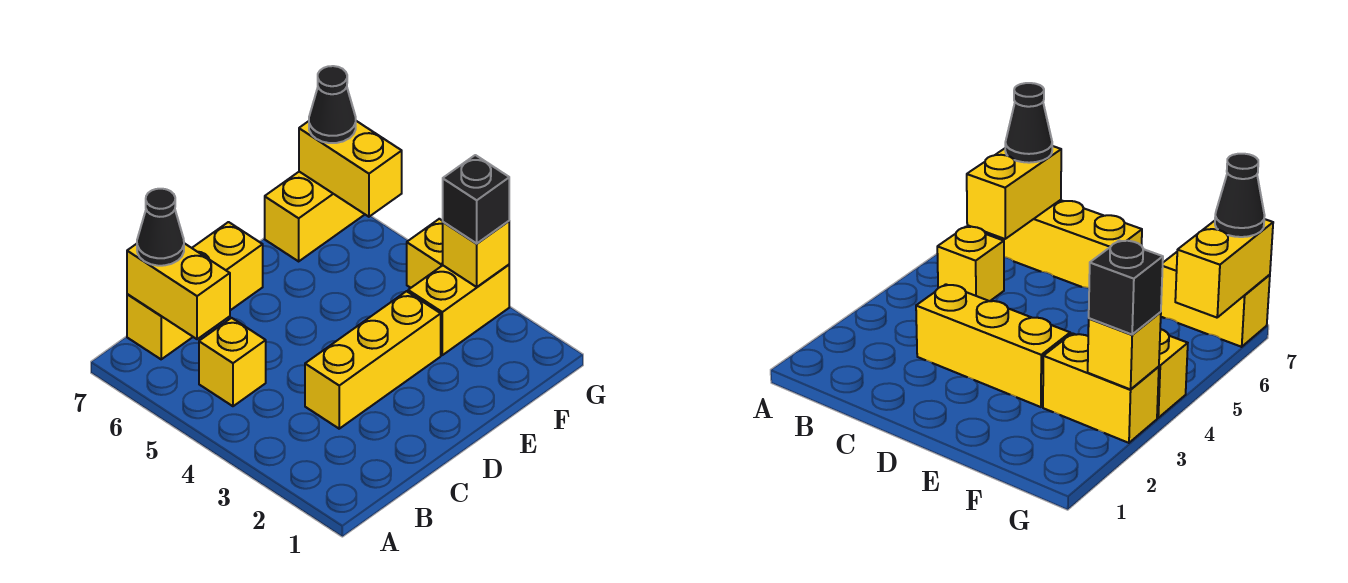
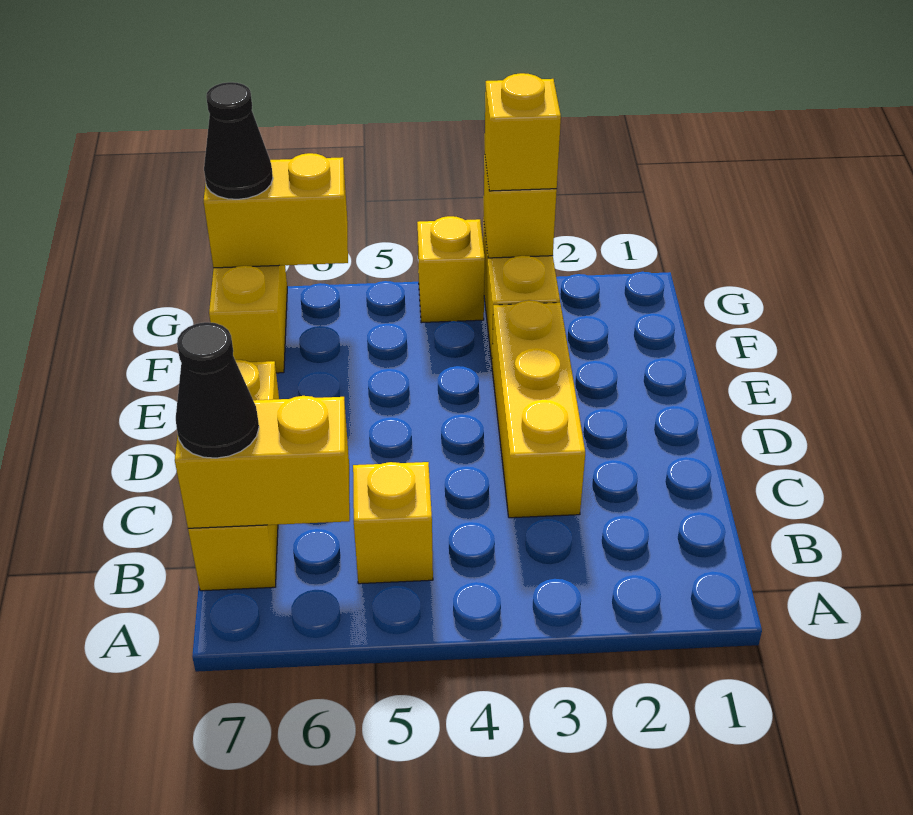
black brick G3 level 3 -> yellow brick G3 level 3

